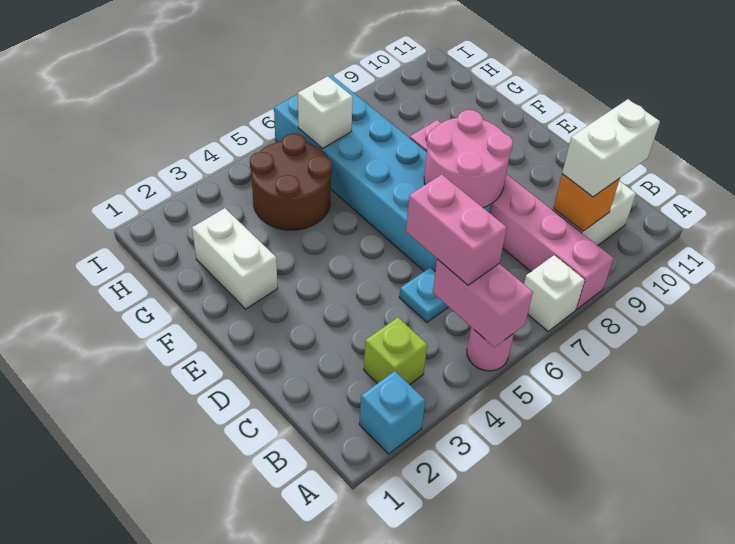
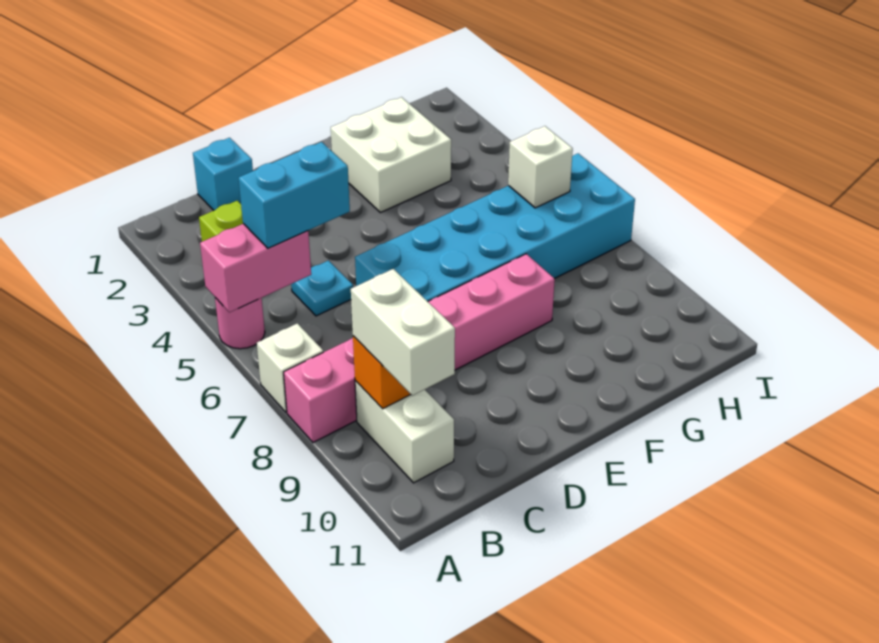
cyan brick A2 level 1 -> cyan brick C1 level 1
pink brick B5:C5 level 3 -> cyan brick B5:C5 level 3
pink round brick D7:E8 level 2 -> none
white brick F2:G2 level 1 -> white brick F2:G3 level 1
brown round brick G4:H5 level 1 -> none

